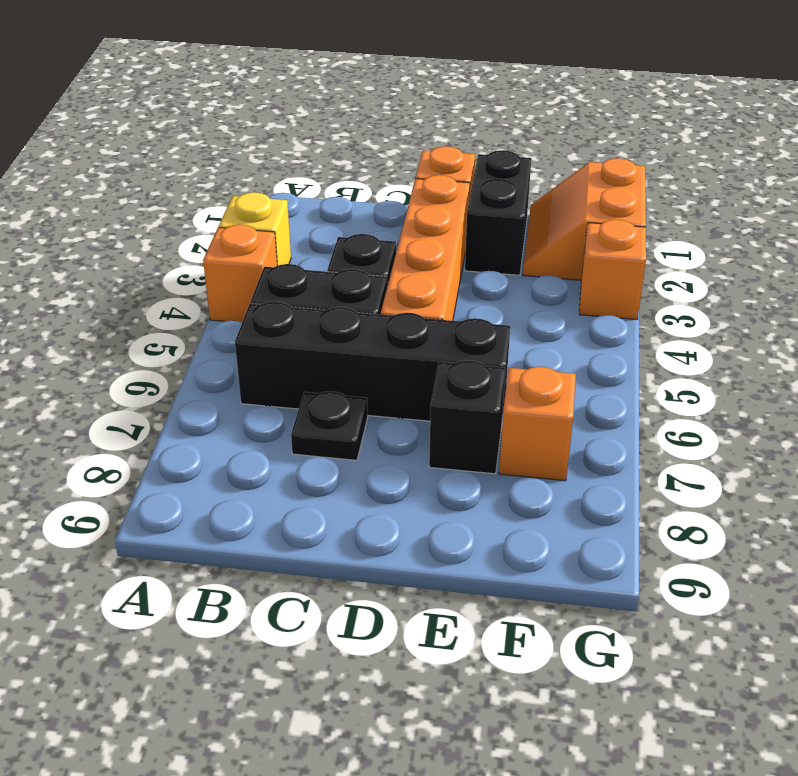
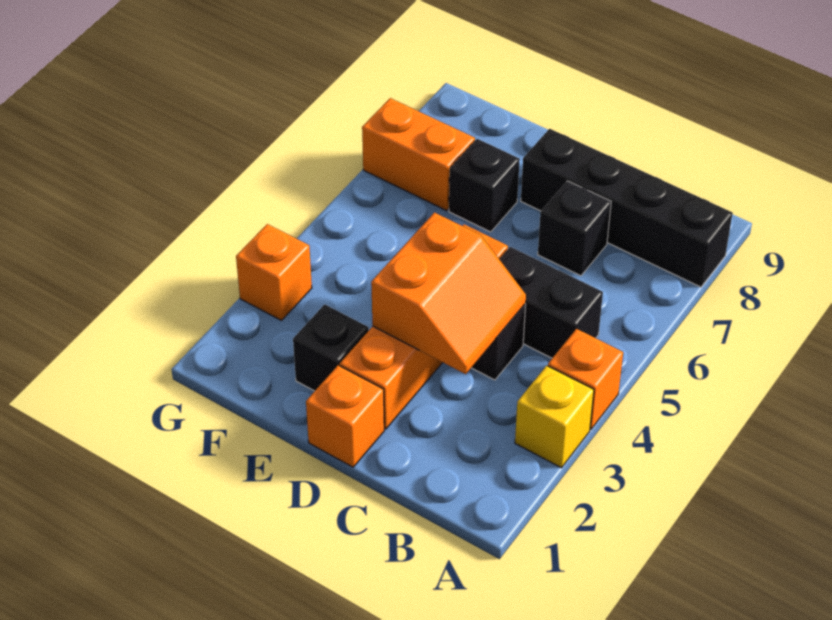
black brick B6:E6 level 1 -> black brick A8:D8 level 1
black plate C7 level 1 -> black brick C7 level 1
black brick E1:E2 level 1 -> black brick E2 level 1
orange slope F1:G2 level 1 top G -> orange slope C3:D4 level 2 top D
orange brick F7 level 1 -> orange brick F7:G7 level 1

